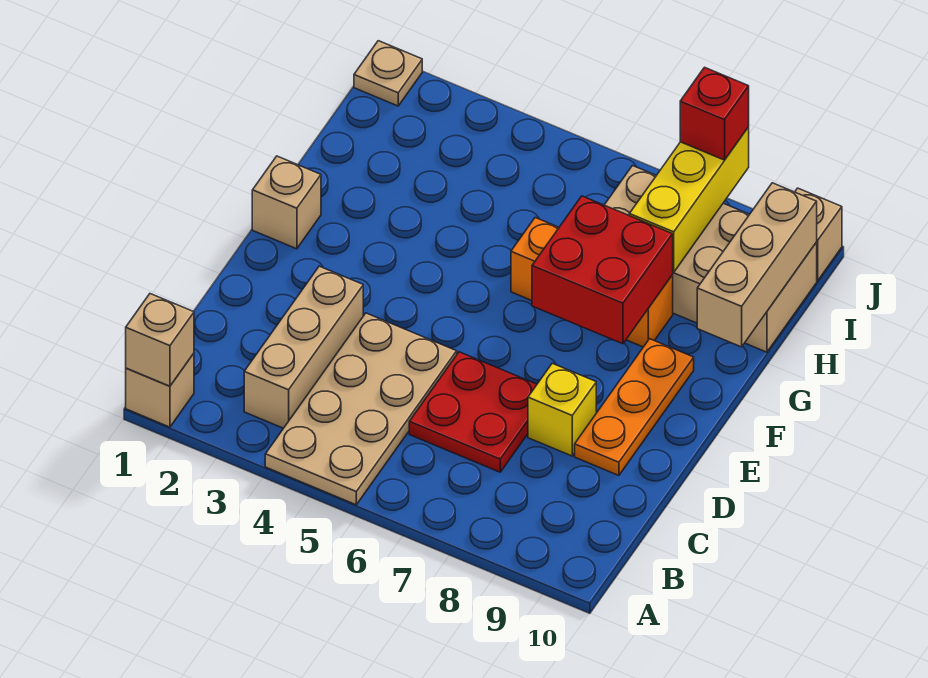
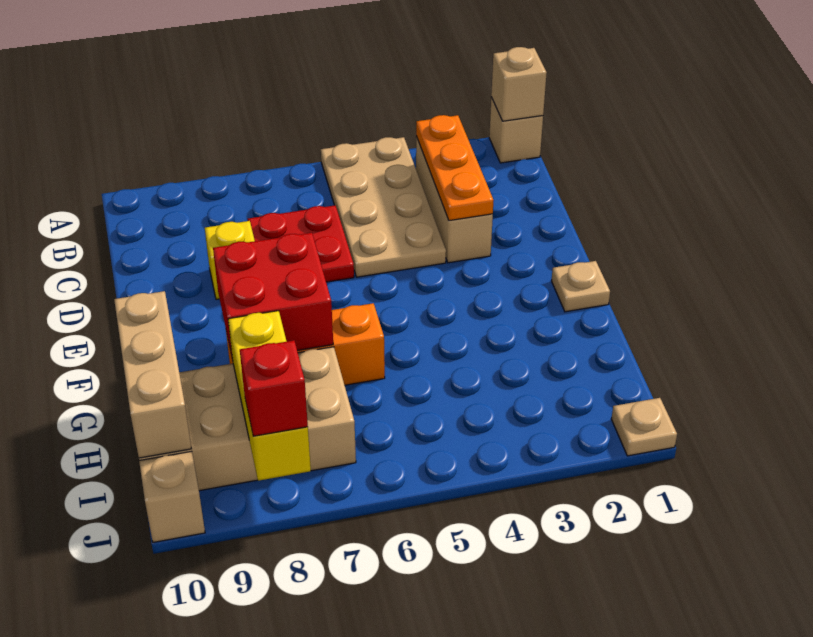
orange plate D9:F9 level 1 -> orange plate B3:D3 level 2
tan brick F1 level 1 -> tan plate F1 level 1

